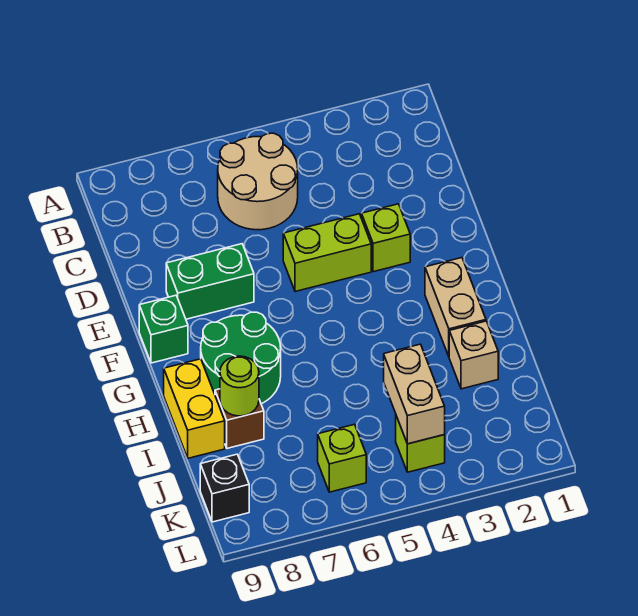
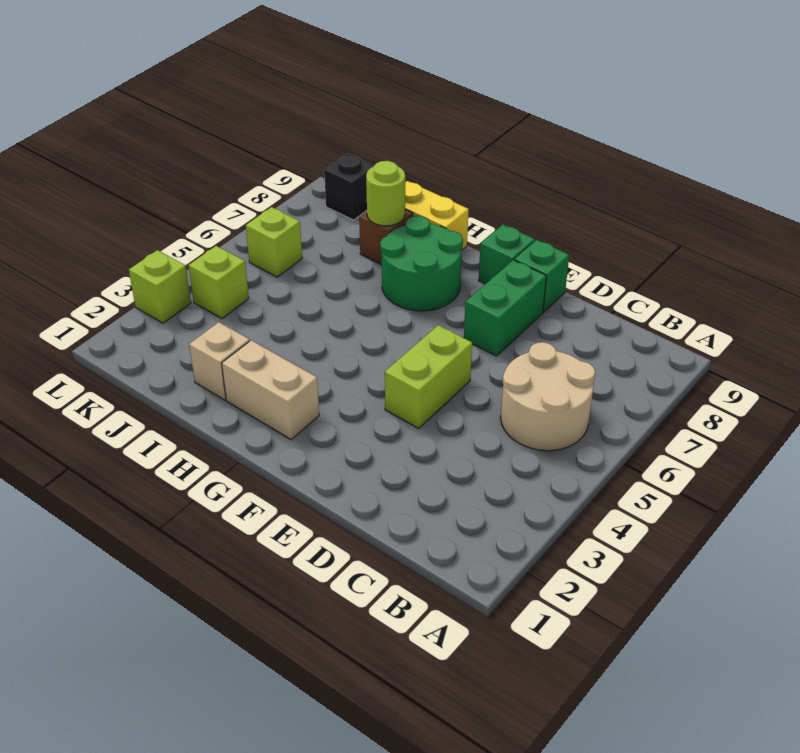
lime brick E3 level 1 -> lime brick L3 level 1
none -> green brick E9 level 1
tan brick J4:K4 level 2 -> none

